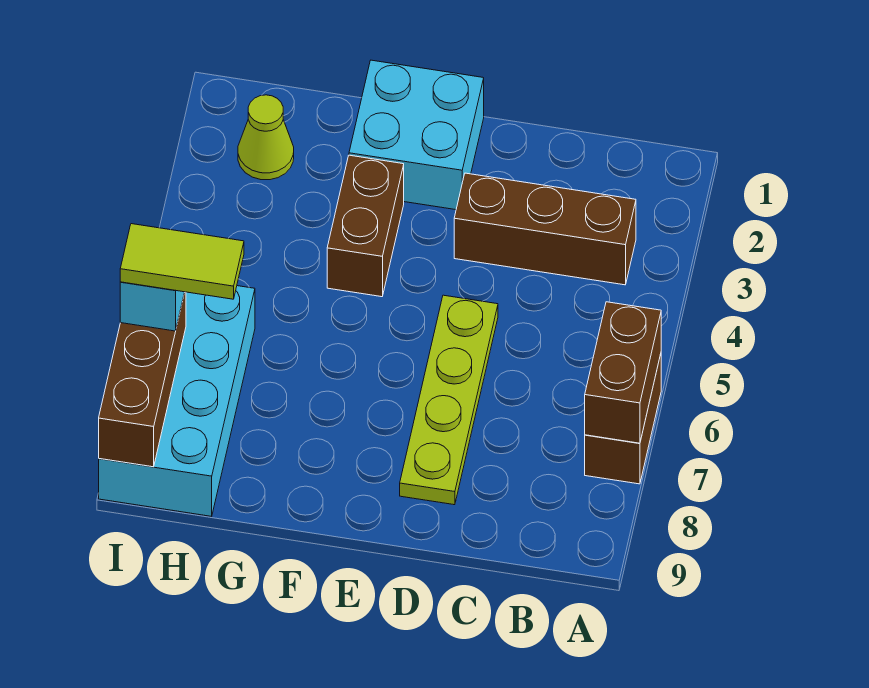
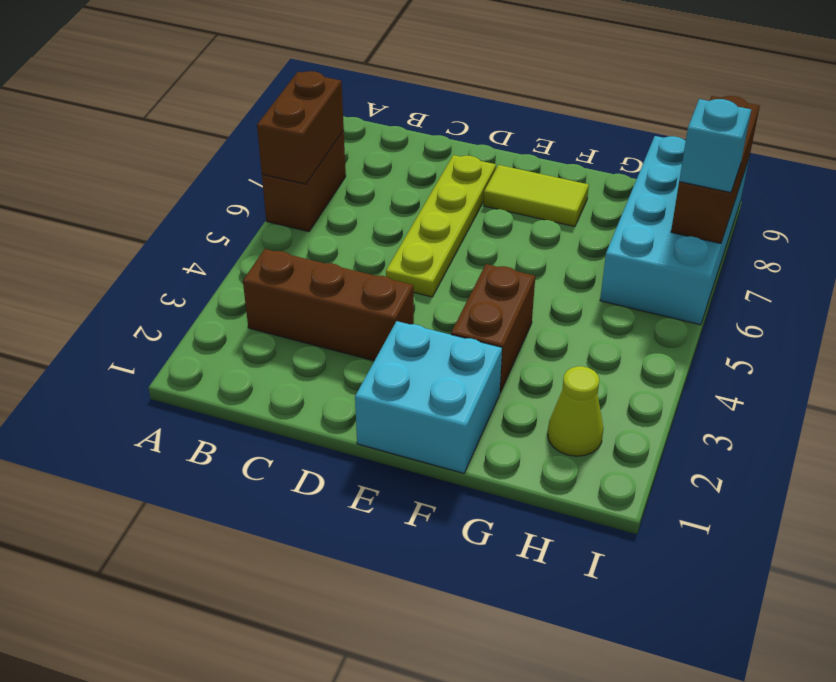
lime tile H7:I7 level 4 -> lime tile E8:F8 level 1

